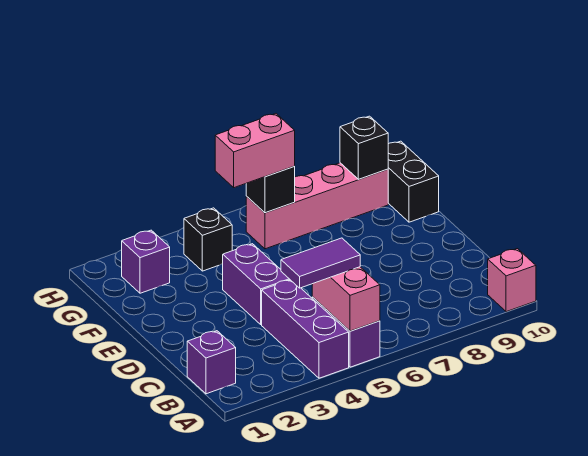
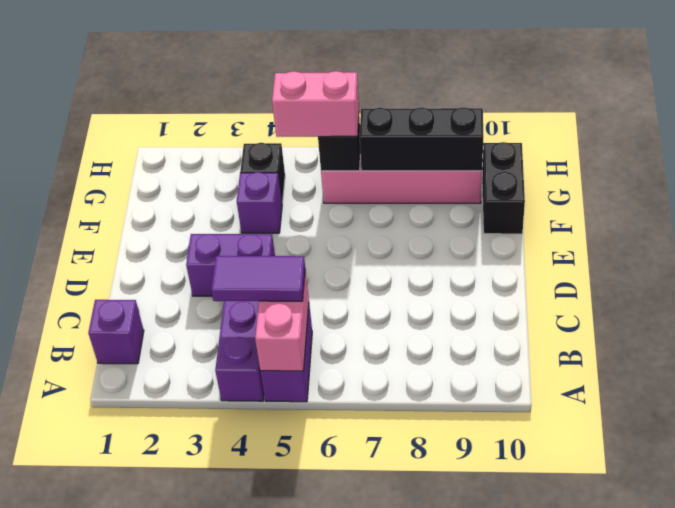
pink brick A10 level 1 -> none
purple brick D4:E4 level 1 -> purple brick D3:D4 level 1
purple brick G2 level 1 -> purple brick F4 level 1
black brick G9 level 2 -> black brick G7:G9 level 2

